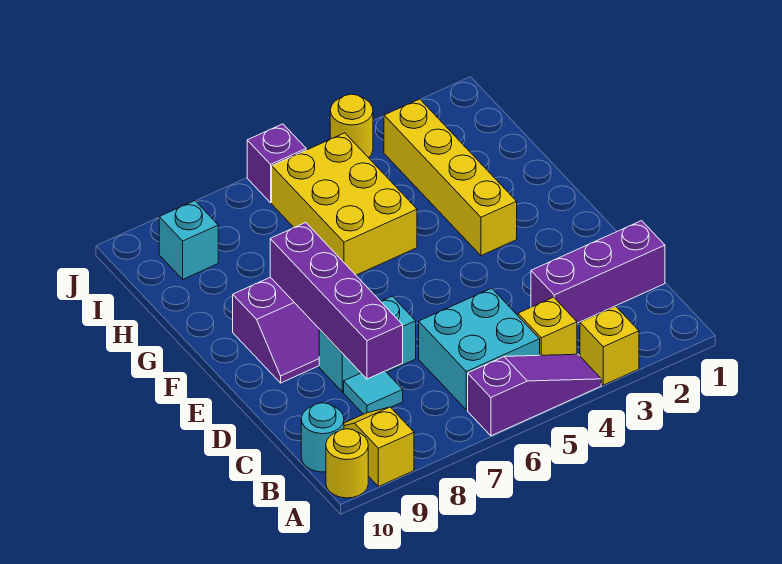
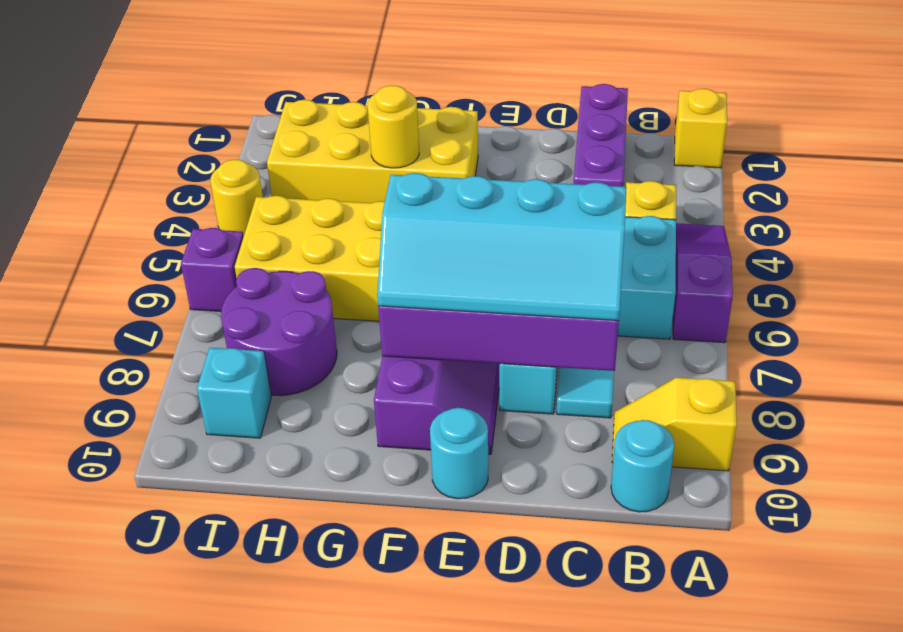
yellow brick A3 level 1 -> yellow brick A1 level 1
yellow round brick A10 level 1 -> yellow round brick G3 level 2
none -> cyan slope C7:F8 level 3 top 7
none -> cyan round brick E10 level 1
yellow brick F3:I3 level 1 -> yellow brick F2:I3 level 1
none -> purple round brick H7:I8 level 1

